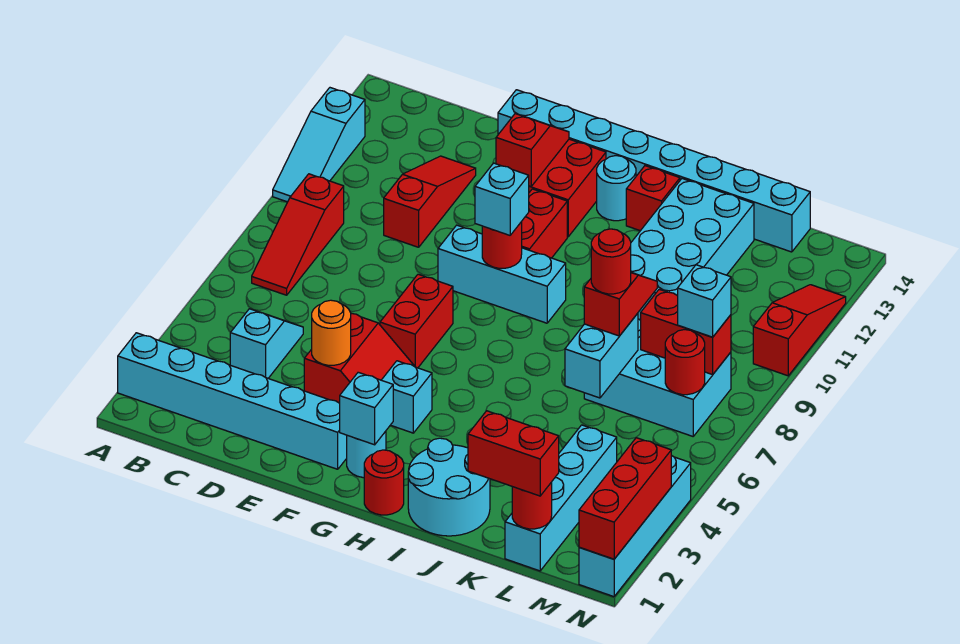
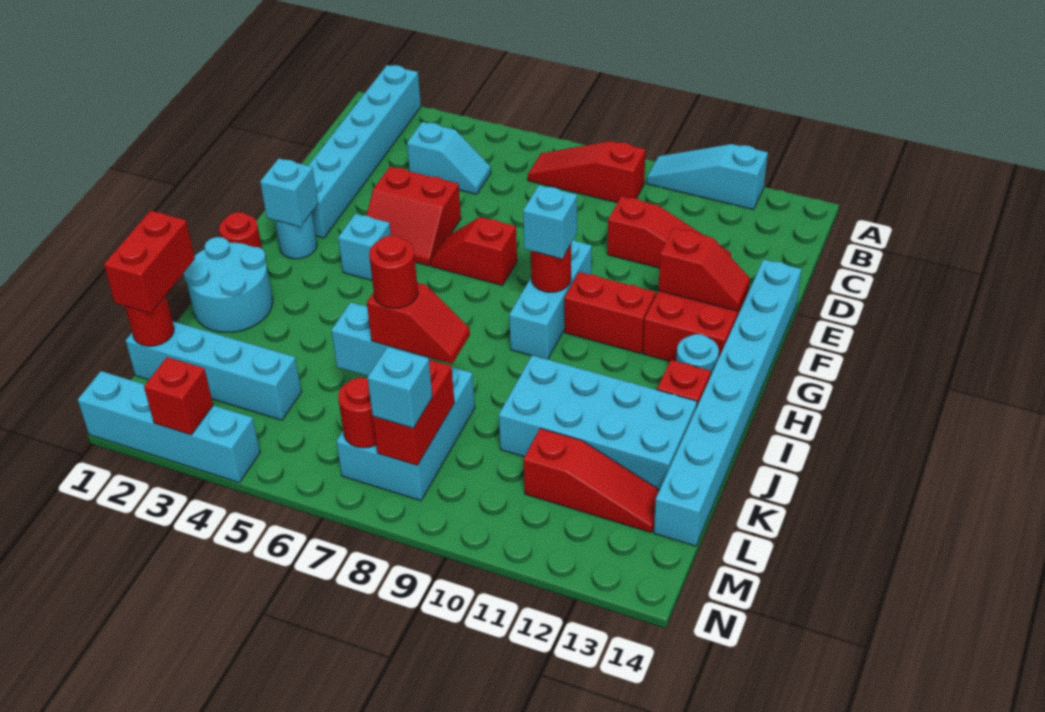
orange round brick E4 level 2 -> none
red brick F6:F7 level 1 -> red slope F6:F7 level 1 top 7
red brick N1:N3 level 2 -> red brick N3 level 2
red slope N10:N12 level 1 top 10 -> red slope L11:L13 level 1 top 11

